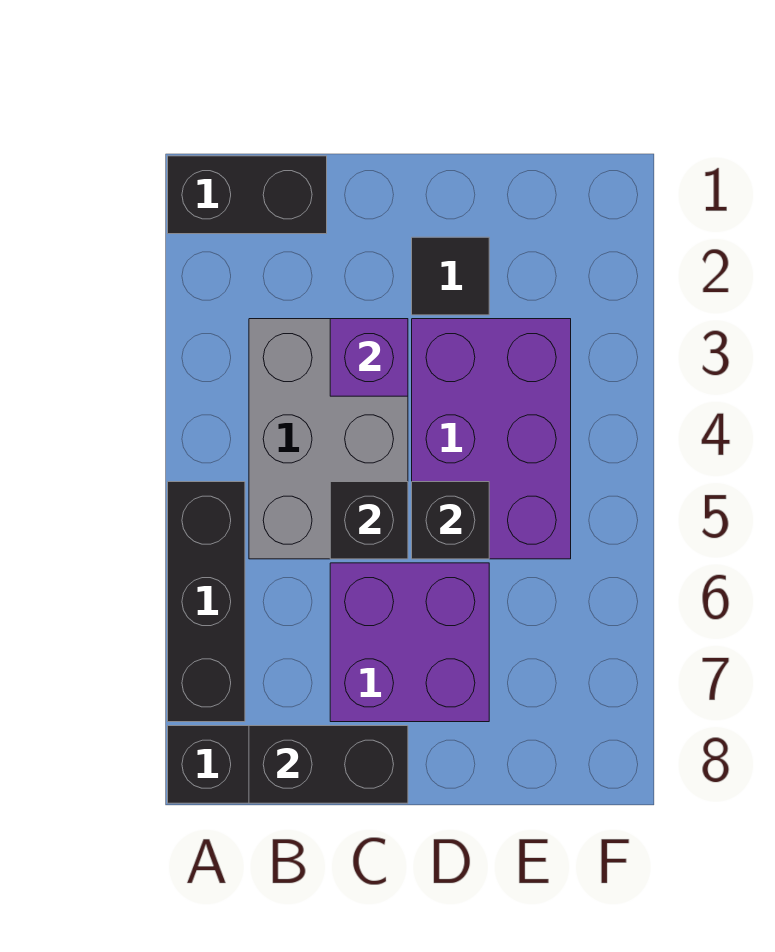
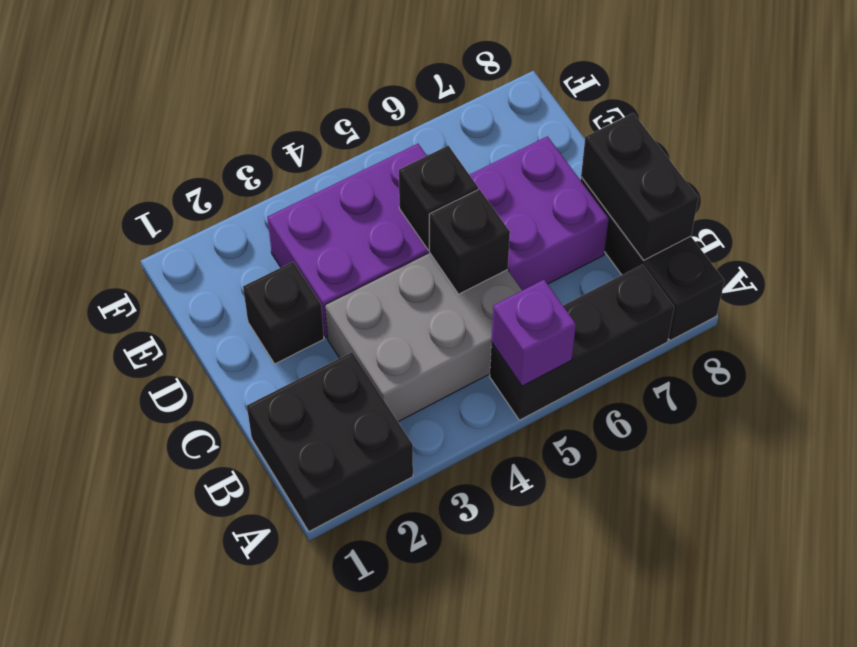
black brick A1:B1 level 1 -> black brick A1:B2 level 1
purple brick C3 level 2 -> purple brick A5 level 2
black tile D2 level 1 -> black brick D2 level 1

